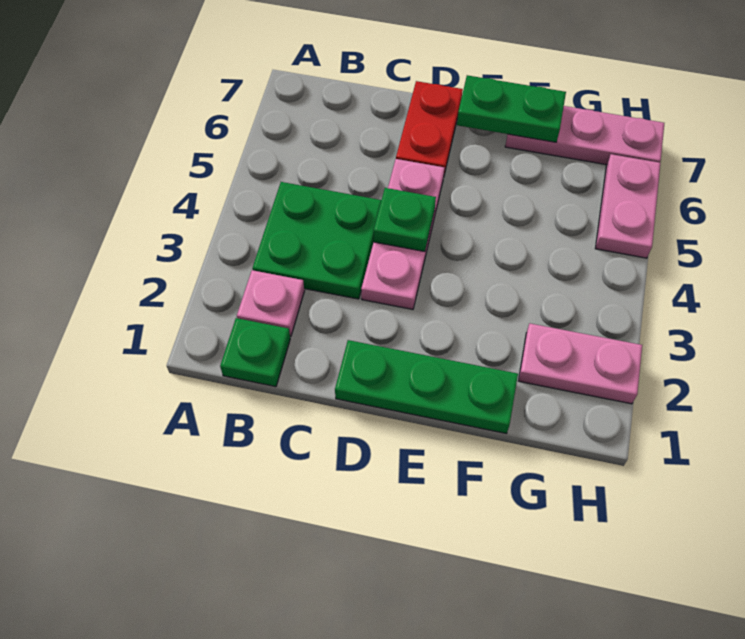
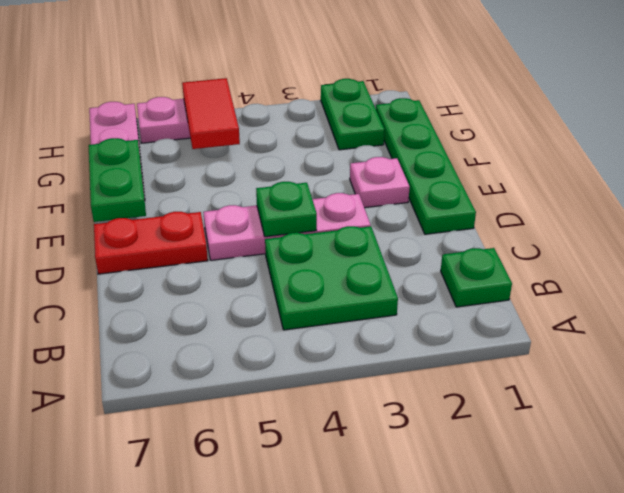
pink plate B2 level 1 -> pink plate E2 level 1
green plate D1:F1 level 1 -> green plate D1:G1 level 1
pink plate G2:H2 level 1 -> green plate G2:H2 level 1
none -> red tile G5:H5 level 2

